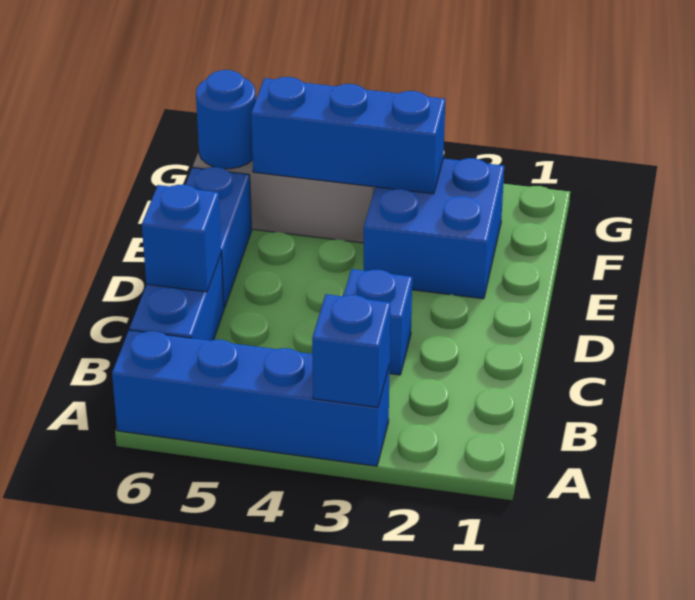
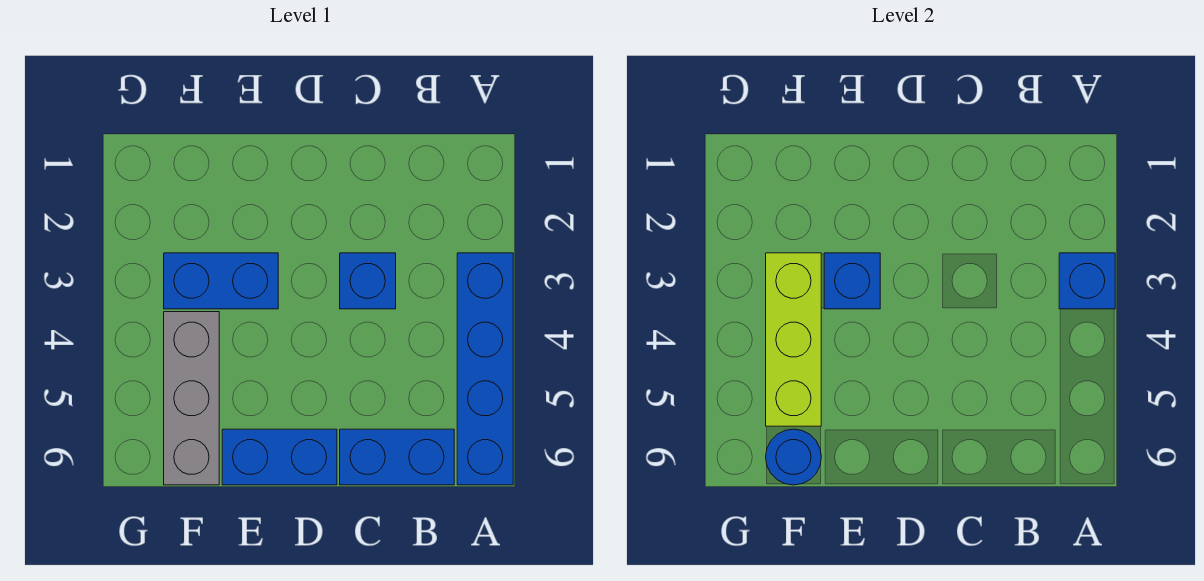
blue brick C6 level 2 -> blue brick E3 level 2
blue brick E2:F3 level 1 -> blue brick E3:F3 level 1
blue brick F3:F5 level 2 -> lime brick F3:F5 level 2

